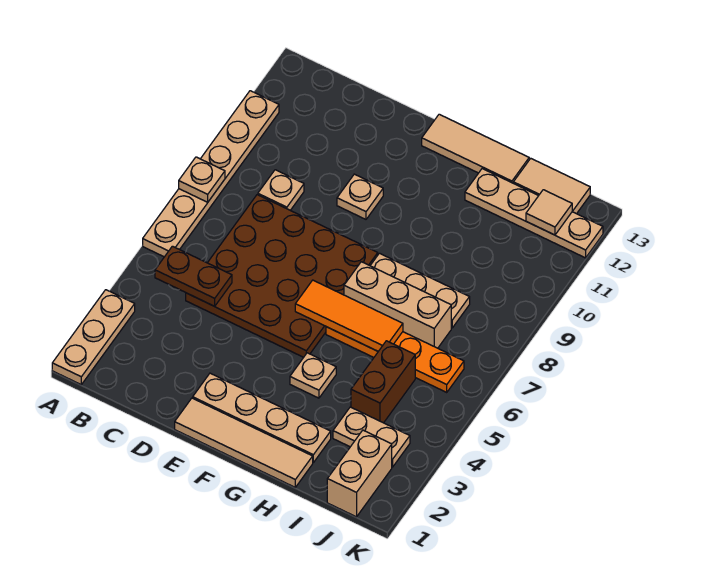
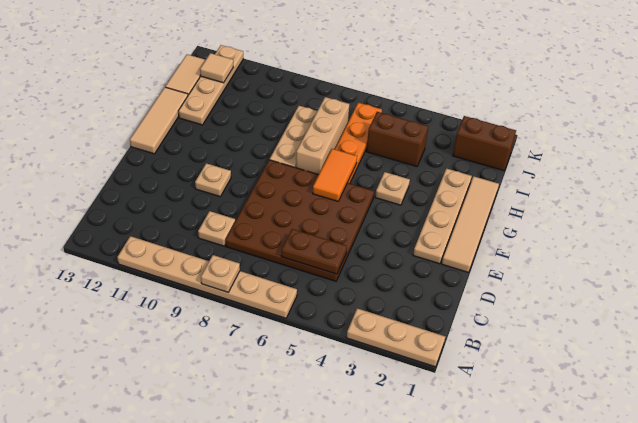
brown plate B5:C5 level 2 -> brown plate C5:C6 level 2
orange tile F6:H6 level 2 -> orange tile F6:G6 level 2
tan plate I3:J3 level 1 -> none
tan brick J1:J2 level 1 -> brown brick J1:J2 level 1

